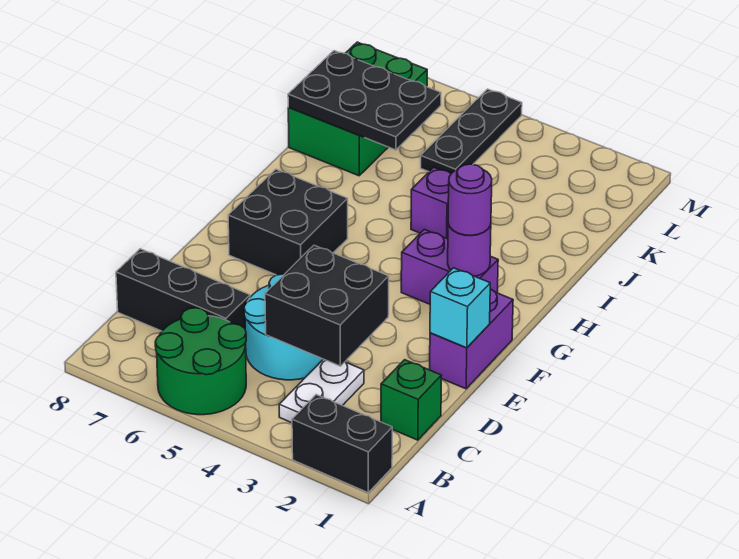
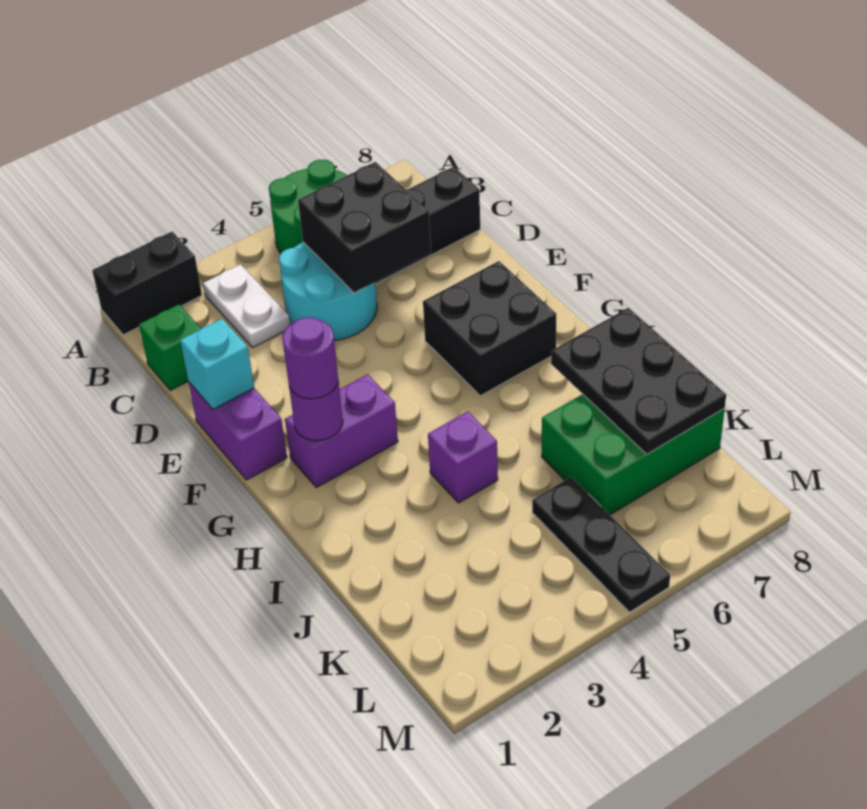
black brick C3:D4 level 2 -> black brick C5:D6 level 2
black plate J6:K8 level 2 -> black plate I7:K8 level 2
green brick J7:L8 level 1 -> green brick J6:K8 level 1

